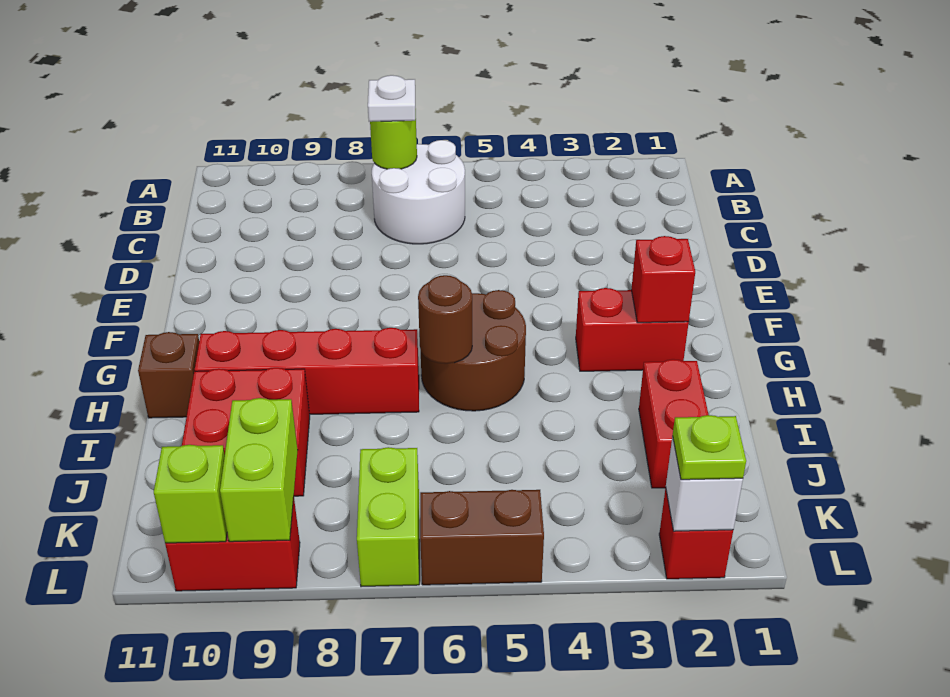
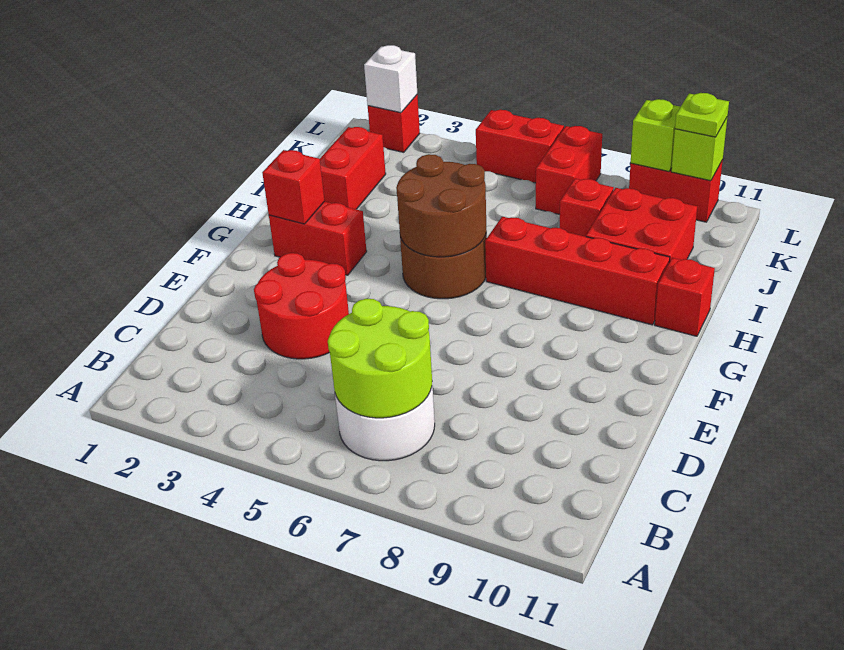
lime round brick B7 level 2 -> lime round brick B6:C7 level 2
white plate B7 level 3 -> none
none -> red round brick D3:E4 level 1
brown round brick H6 level 2 -> brown round brick G5:H6 level 2
brown brick H11 level 1 -> red brick H11 level 1
none -> red brick J8 level 1
lime brick K7:L7 level 1 -> red brick K7:L7 level 1
lime brick K9:L9 level 2 -> lime brick L9 level 2
lime plate L2 level 3 -> lime plate L10 level 3
brown brick L5:L6 level 1 -> red brick L5:L6 level 1

